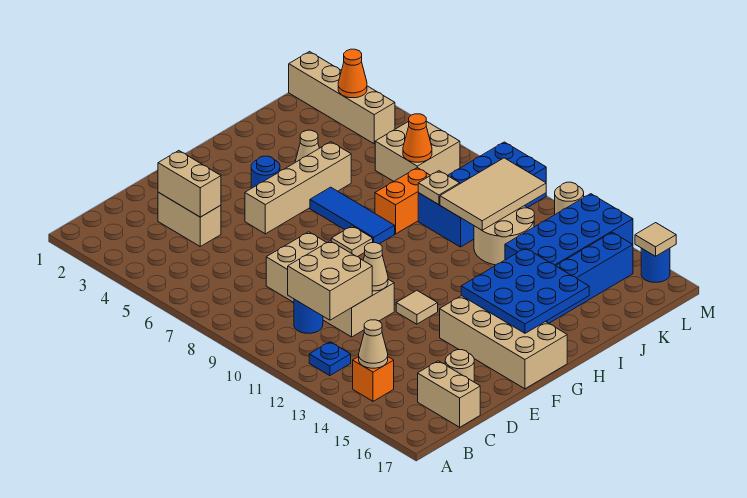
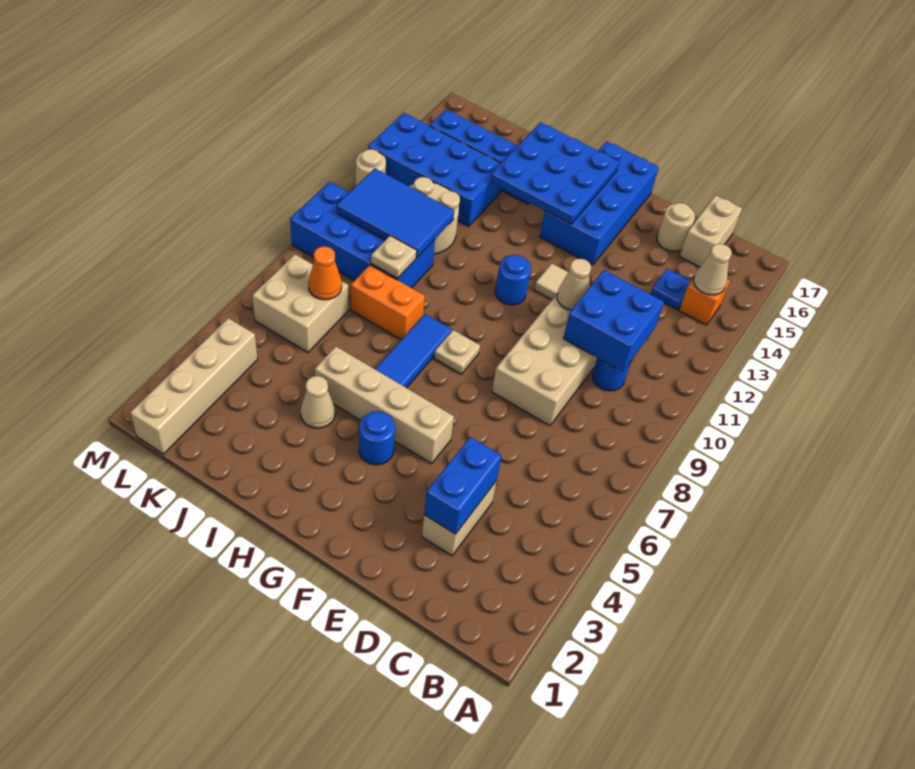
blue plate B12 level 1 -> blue plate C14 level 1
tan brick C10:D11 level 2 -> blue brick C10:D11 level 2
tan brick D3:D4 level 2 -> blue brick D3:D4 level 2
tan brick F14:G17 level 1 -> blue brick F14:G17 level 1
tan tile J10:L11 level 2 -> blue tile J10:L11 level 2
orange cone L3 level 2 -> none
blue round brick M16 level 1 -> blue round brick G11 level 1
tan tile M16 level 2 -> none

